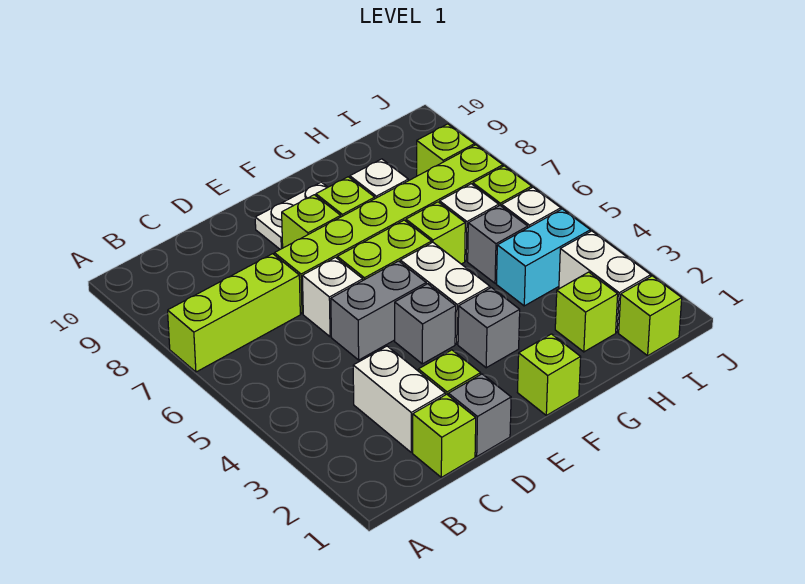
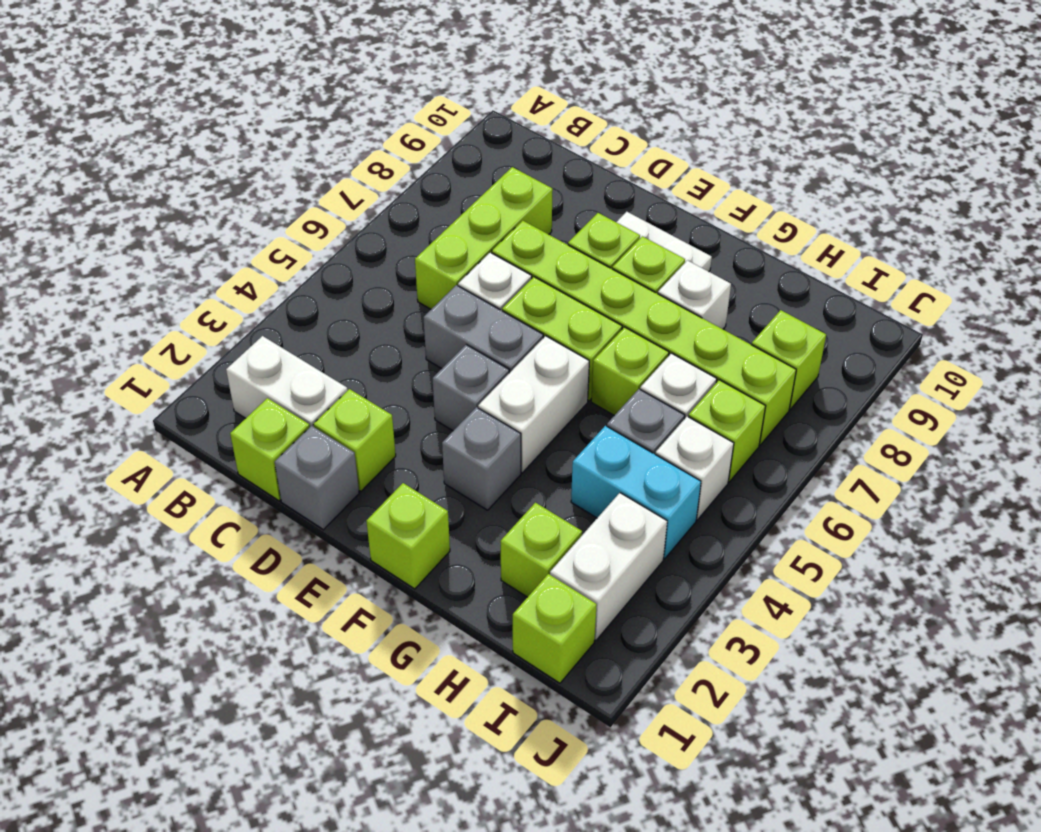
lime brick A7:C7 level 1 -> lime brick C6:C8 level 1
white brick C2:C3 level 1 -> white brick B2:C2 level 1

